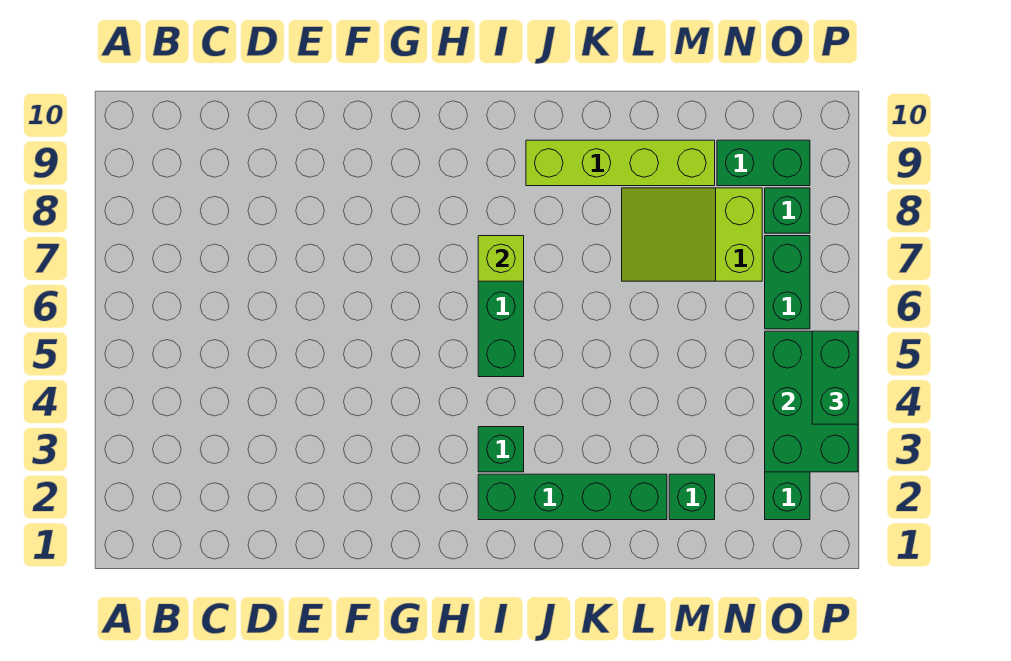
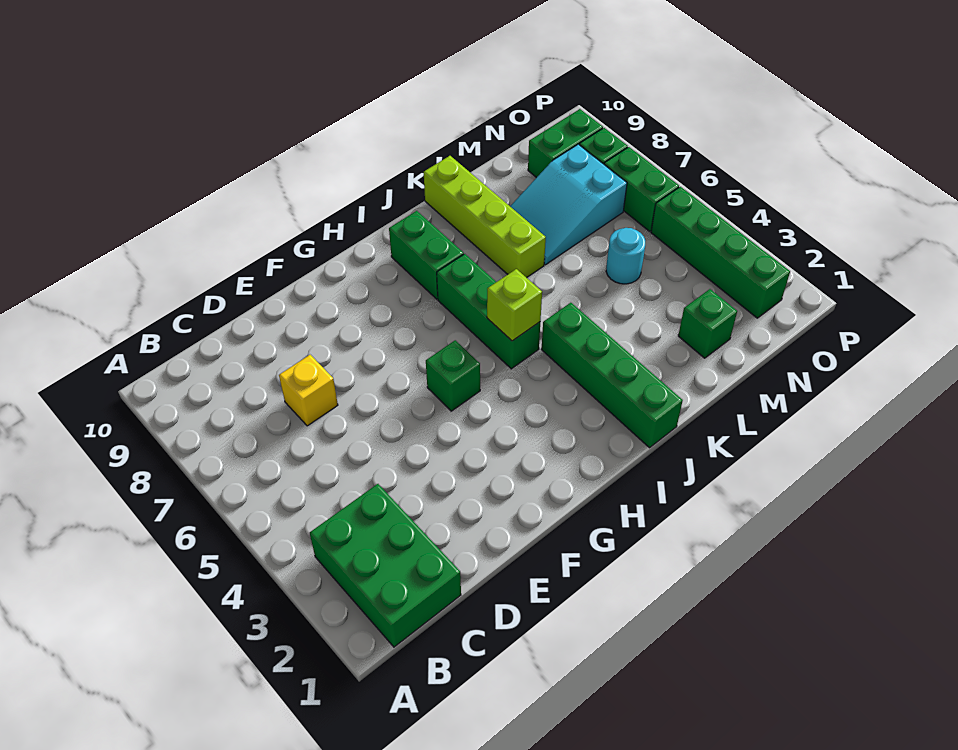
none -> yellow brick D7 level 1
green brick I2:L2 level 1 -> green brick J1:J4 level 1
green brick I3 level 1 -> green brick G5 level 1
lime brick I7 level 2 -> lime brick I5 level 2
lime brick J9:M9 level 1 -> lime brick K7:K10 level 1
lime slope L7:N8 level 1 top N -> cyan slope L7:N8 level 1 top N
none -> cyan round brick M5 level 1
green brick O3:P5 level 2 -> green brick B1:C3 level 1
green brick P4:P5 level 3 -> green brick I8:I9 level 1

